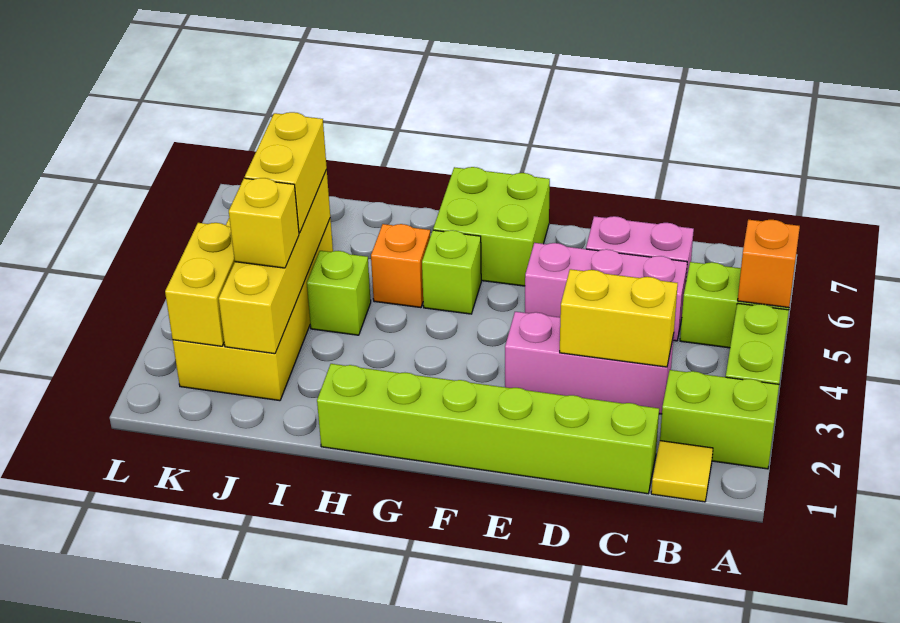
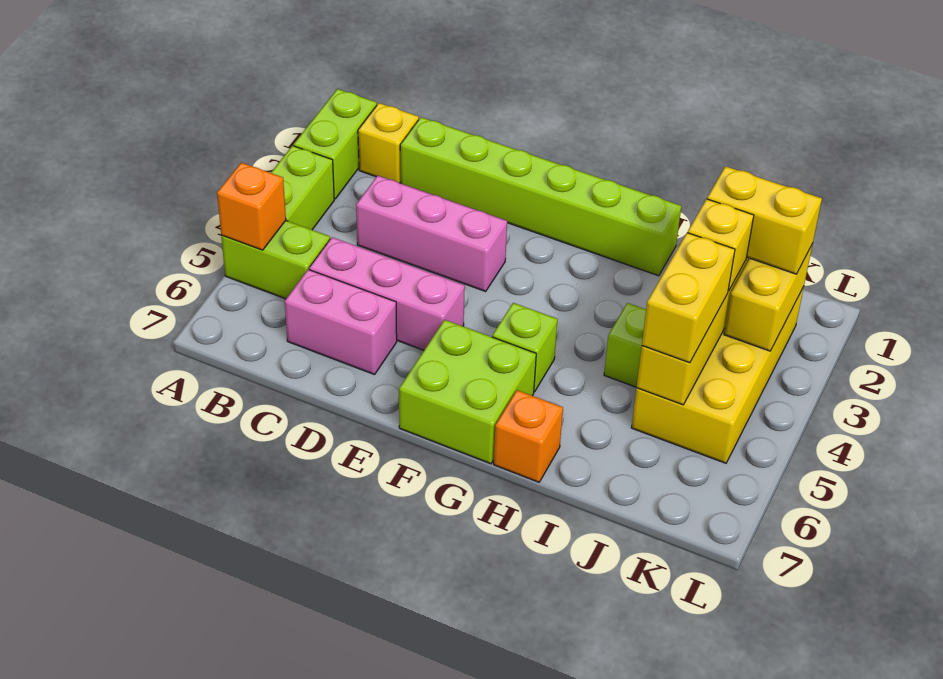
lime brick A2:B2 level 1 -> lime brick A1:A2 level 1
yellow tile B1 level 1 -> yellow brick B1 level 1
yellow brick C3:D3 level 2 -> yellow brick J2:K2 level 3
orange brick H5 level 1 -> orange brick H7 level 1

